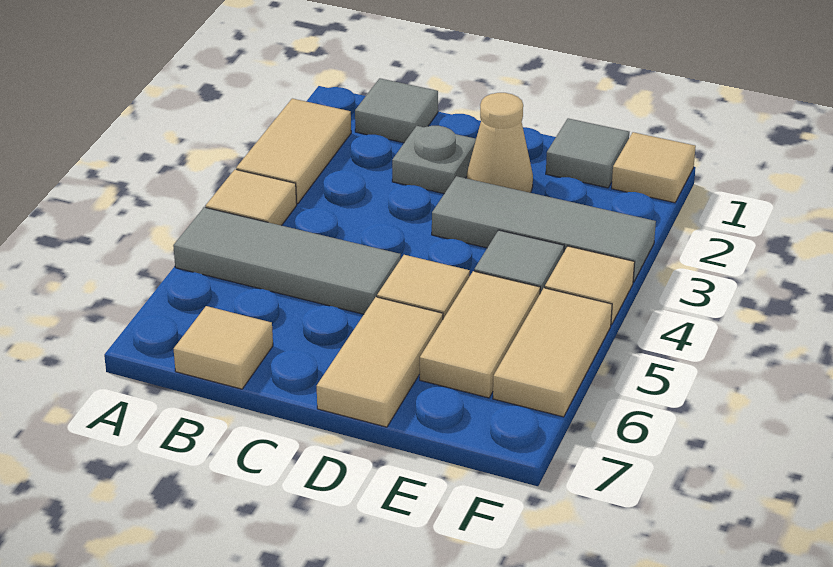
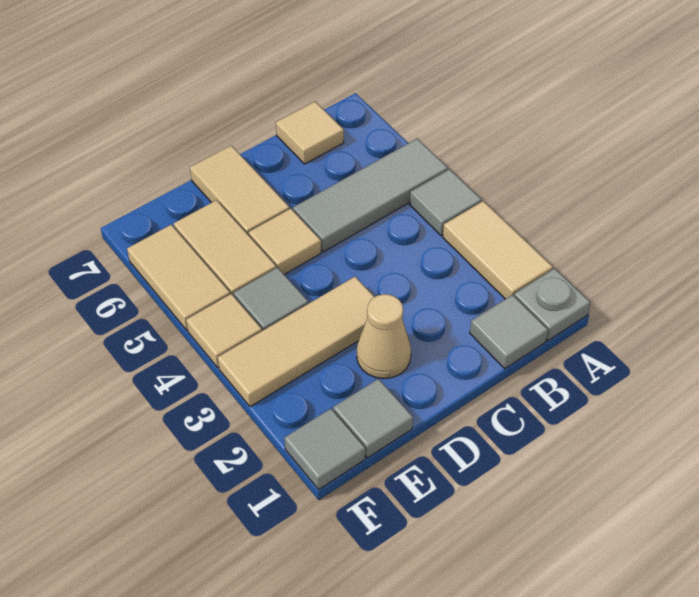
tan tile A4 level 1 -> grey tile A4 level 1
grey plate C2 level 1 -> grey plate A1 level 1
grey tile D3:F3 level 1 -> tan tile D3:F3 level 1
tan tile F1 level 1 -> grey tile F1 level 1

